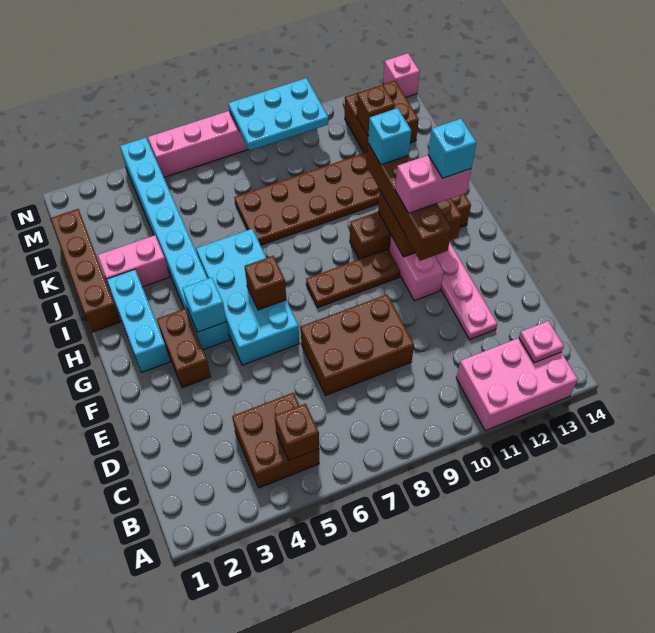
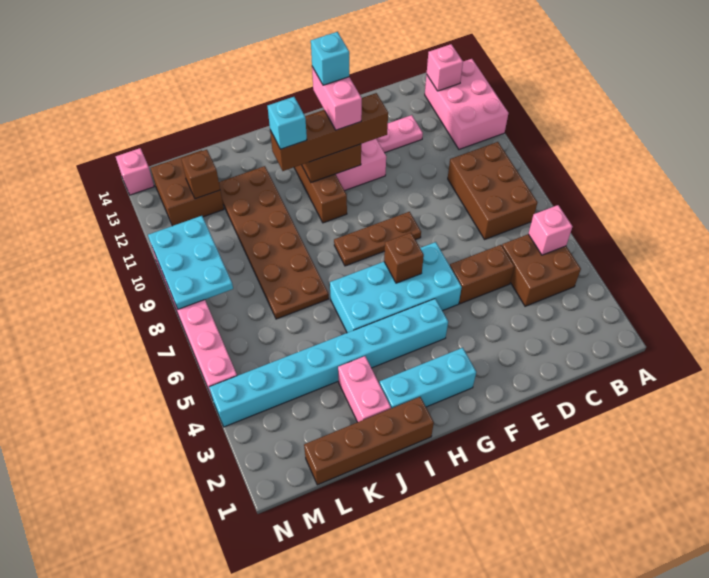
brown brick B5 level 2 -> pink brick B5 level 2
pink plate B13 level 2 -> pink brick B13 level 2
brown brick D7:E9 level 1 -> brown brick B7:C9 level 1
brown brick F3:G3 level 1 -> brown brick D5:E5 level 1
cyan brick G4 level 2 -> none
brown plate G8:G10 level 1 -> brown plate F8:H8 level 1

